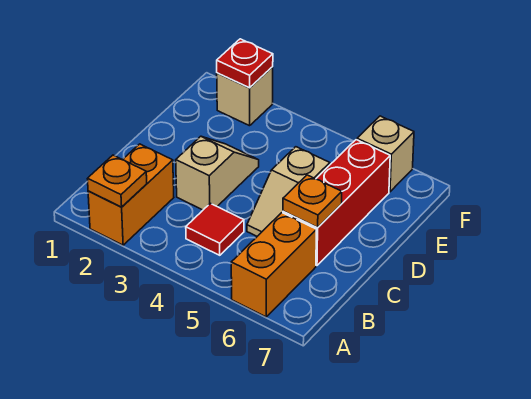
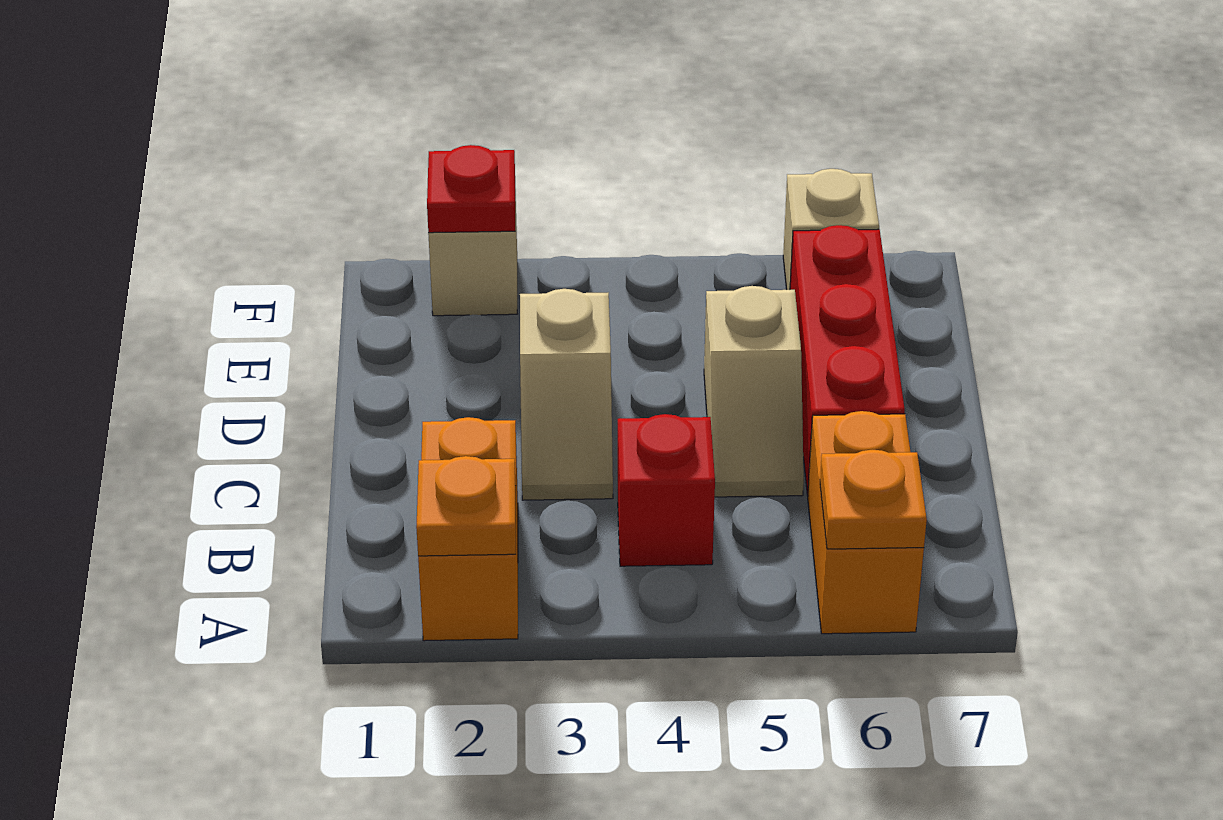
red tile B4 level 1 -> red brick B4 level 1
tan slope C3:D3 level 1 top C -> tan slope C3:D3 level 1 top D
orange plate C6 level 2 -> orange plate A6 level 2

